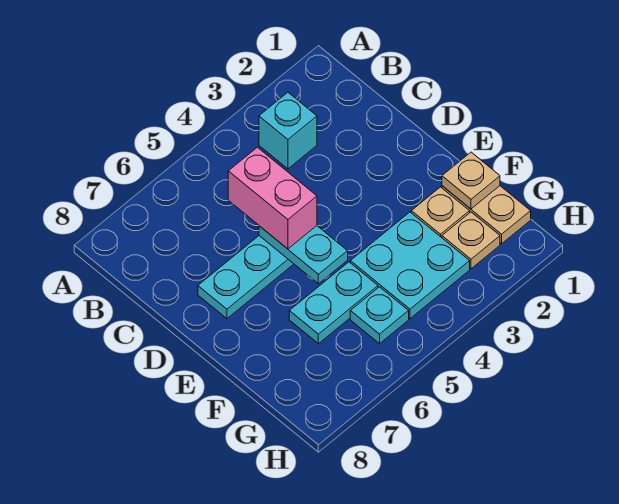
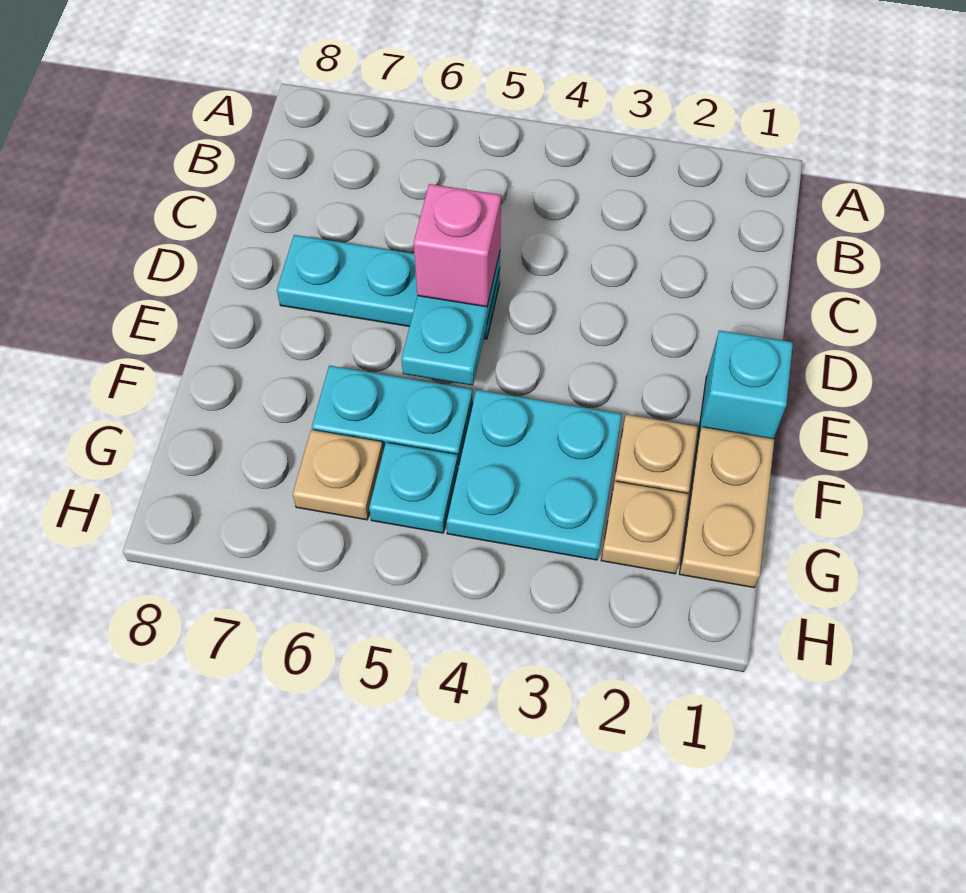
cyan brick B3 level 1 -> cyan brick E1 level 1
pink brick C5:D5 level 3 -> pink brick D5 level 3
tan plate F1 level 2 -> tan plate G6 level 1

